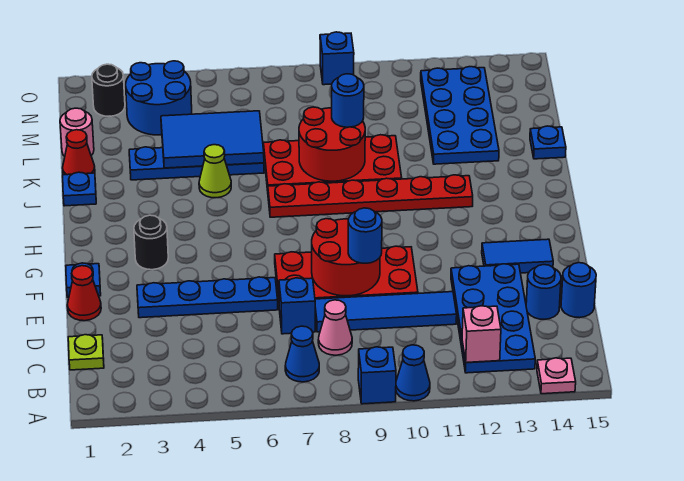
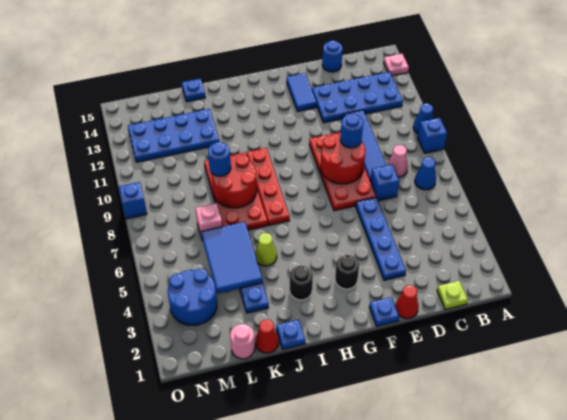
pink brick B12 level 2 -> pink brick L7 level 1
blue round brick D14 level 1 -> none
red plate I7:I12 level 1 -> red plate I7:I10 level 1
black round brick N2 level 1 -> black round brick I3 level 1

